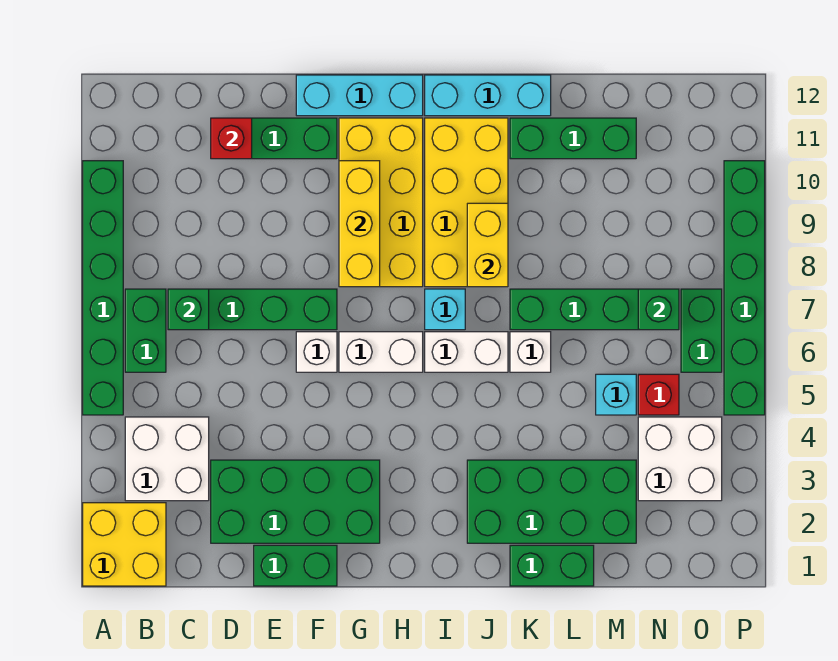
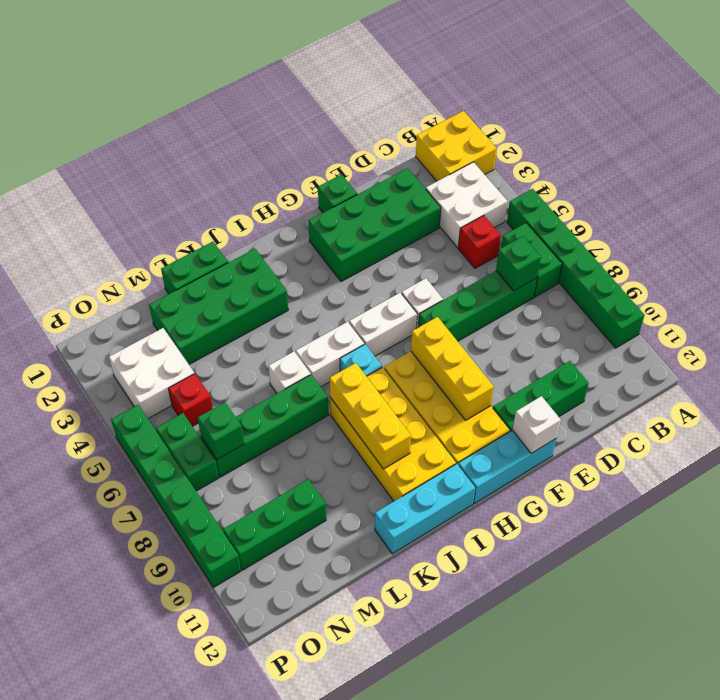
red brick D11 level 2 -> red brick C5 level 1
green brick E1:F1 level 1 -> green brick F1 level 1
none -> white brick F12 level 2
yellow brick J8:J9 level 2 -> yellow brick J8:J10 level 2
green brick K11:M11 level 1 -> green brick M10:O10 level 1
cyan brick M5 level 1 -> none

